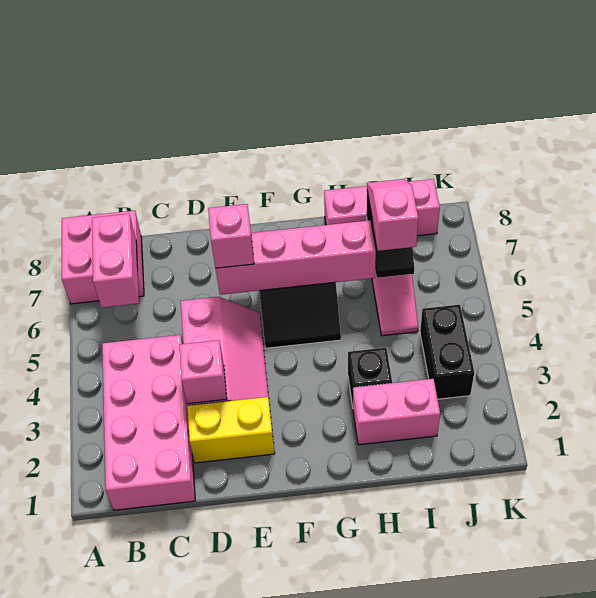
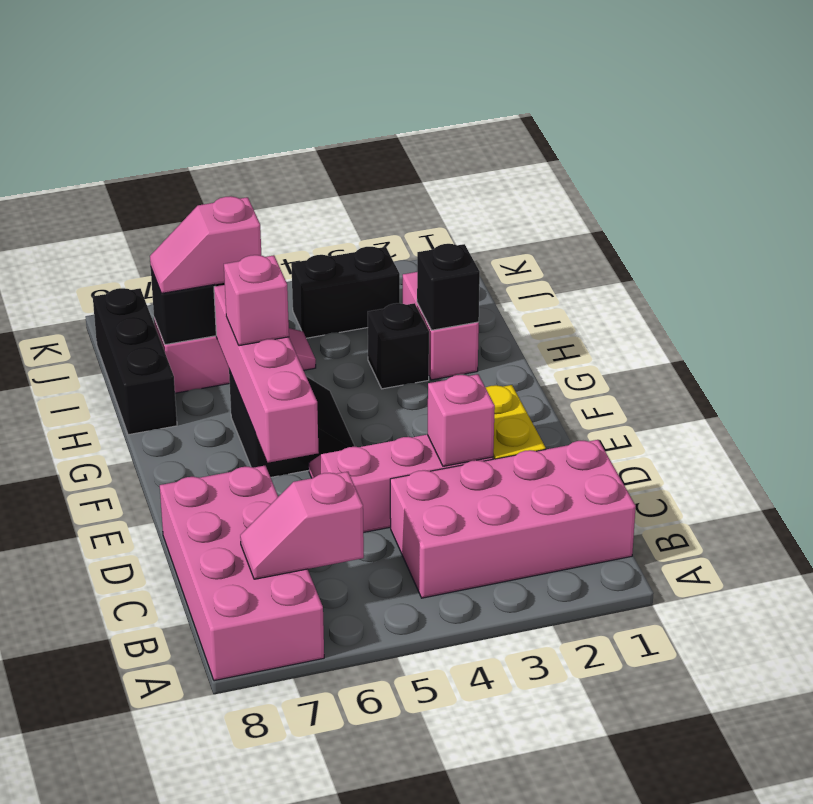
pink brick A7:B8 level 1 -> pink brick A7:D8 level 1
pink brick B6:B7 level 2 -> pink slope B6:B7 level 2 top 6
pink brick E6 level 3 -> pink brick G6 level 3
none -> black brick H2 level 2
pink brick H8:J8 level 1 -> black brick H8:J8 level 1

